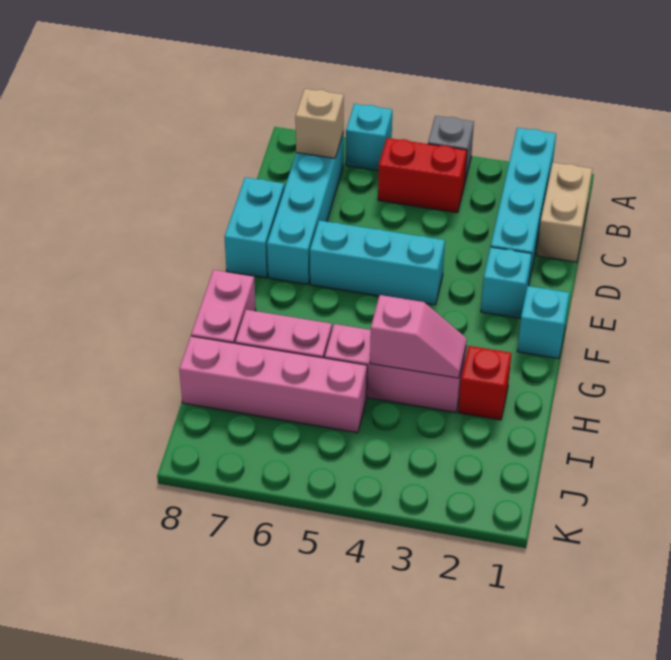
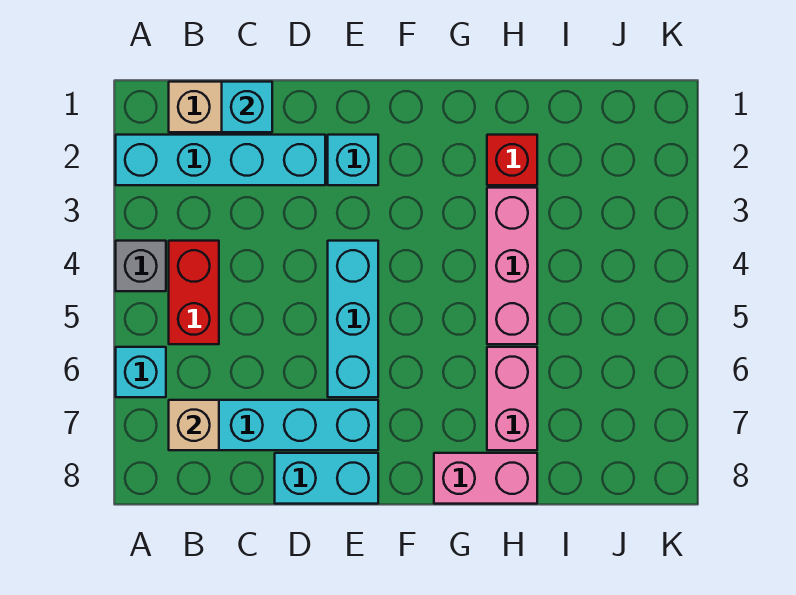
cyan brick F1 level 1 -> cyan brick C1 level 2
pink slope H3:H4 level 2 top 4 -> none
pink brick I5:I8 level 1 -> none

